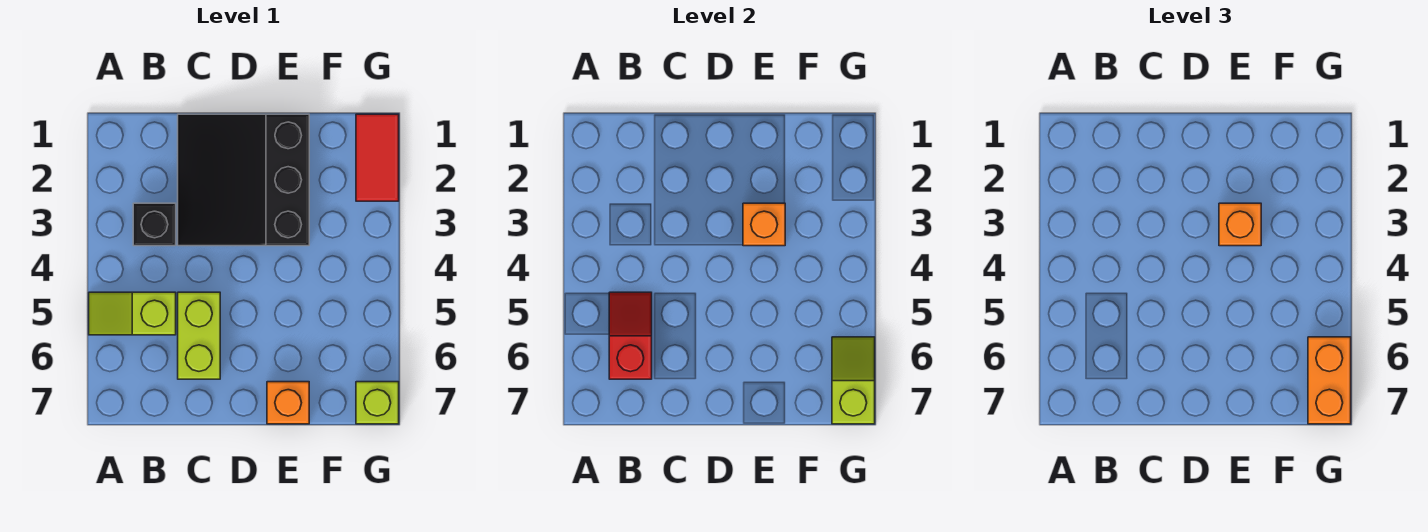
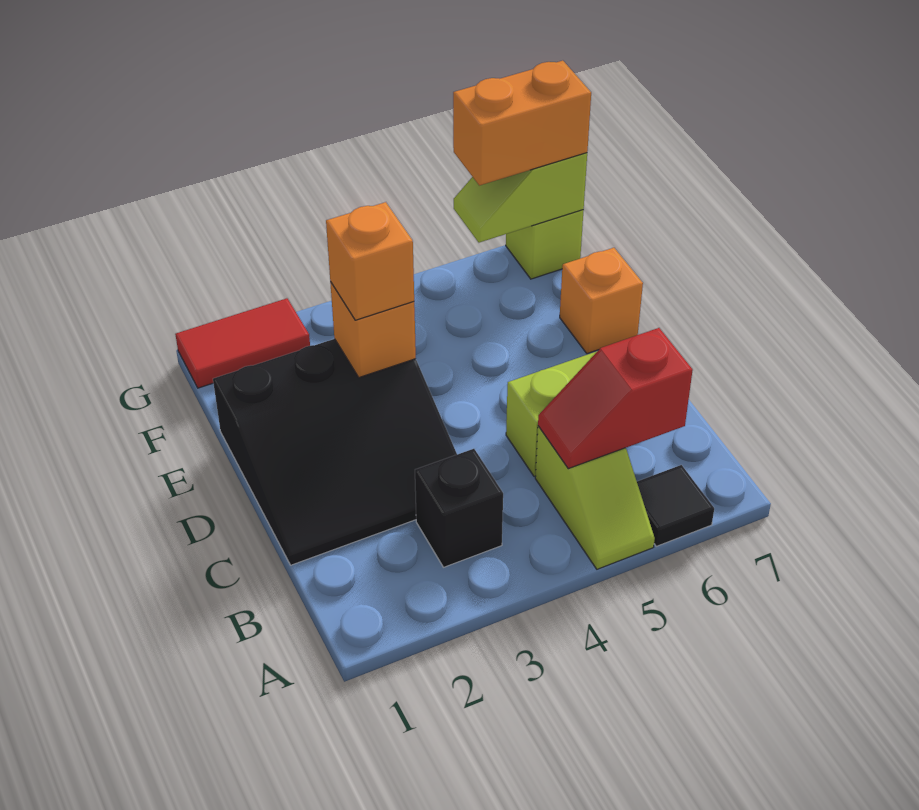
none -> black tile A6 level 1

